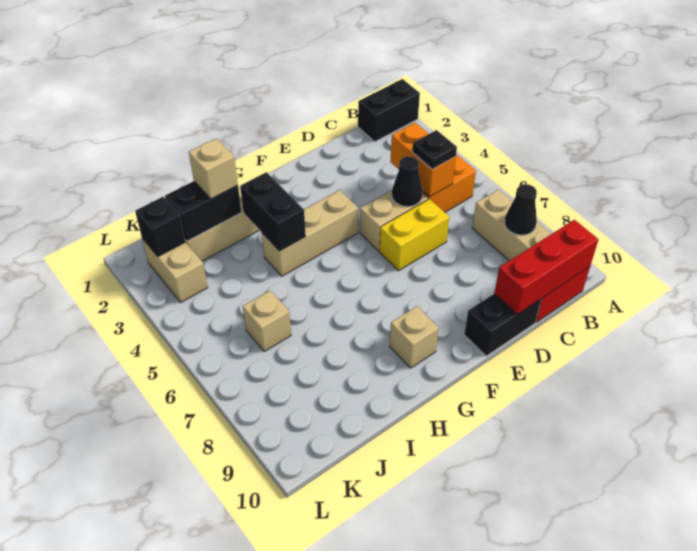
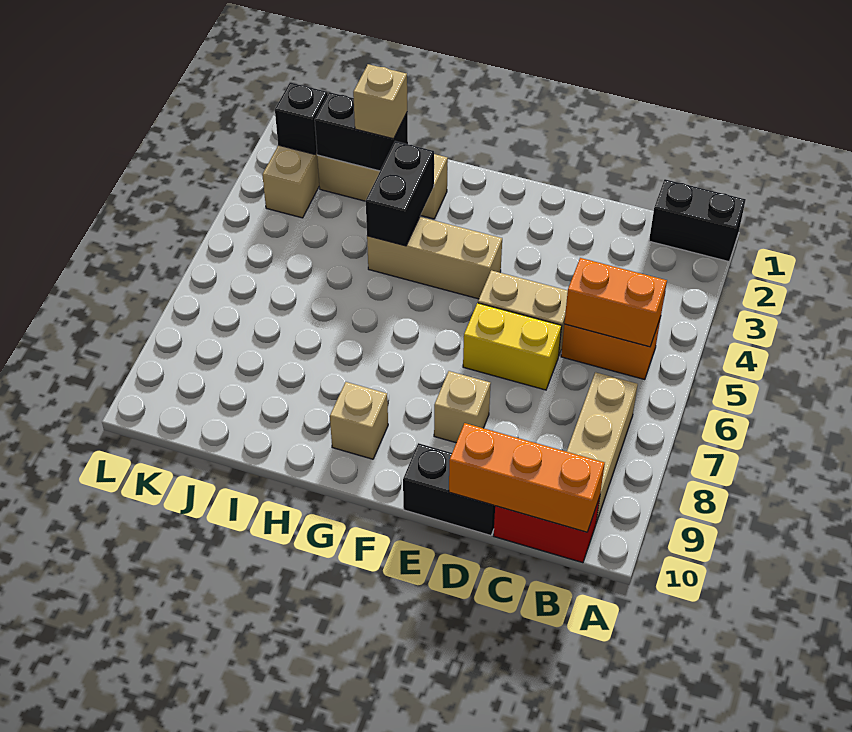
black cone B8 level 2 -> none
red brick B10:D10 level 2 -> orange brick B10:D10 level 2
orange brick C4:C5 level 2 -> orange brick B5:C5 level 2
black plate C5 level 3 -> none
black cone D5 level 2 -> none
tan brick J6 level 1 -> tan brick E8 level 1

